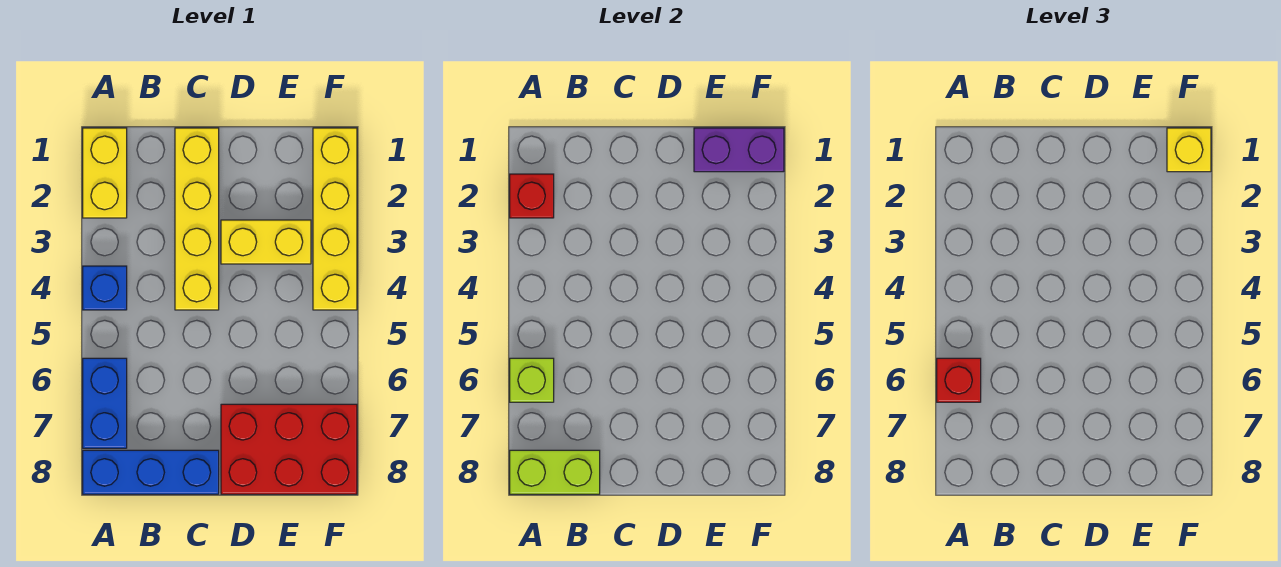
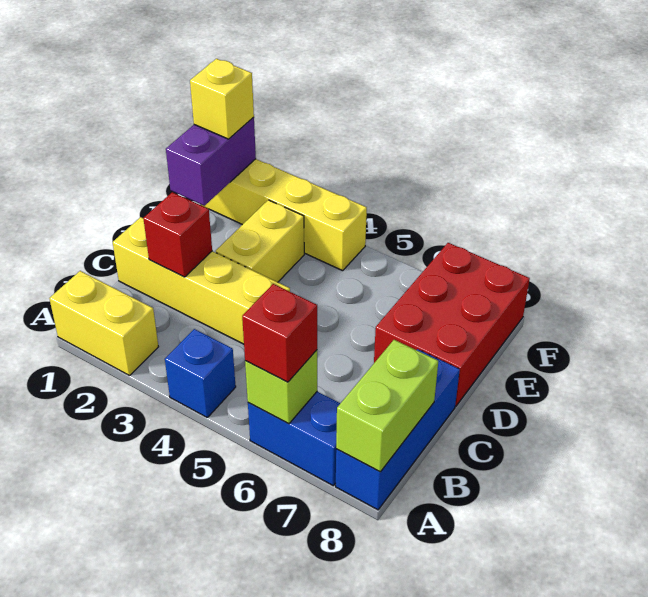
red brick A2 level 2 -> red brick C2 level 2

